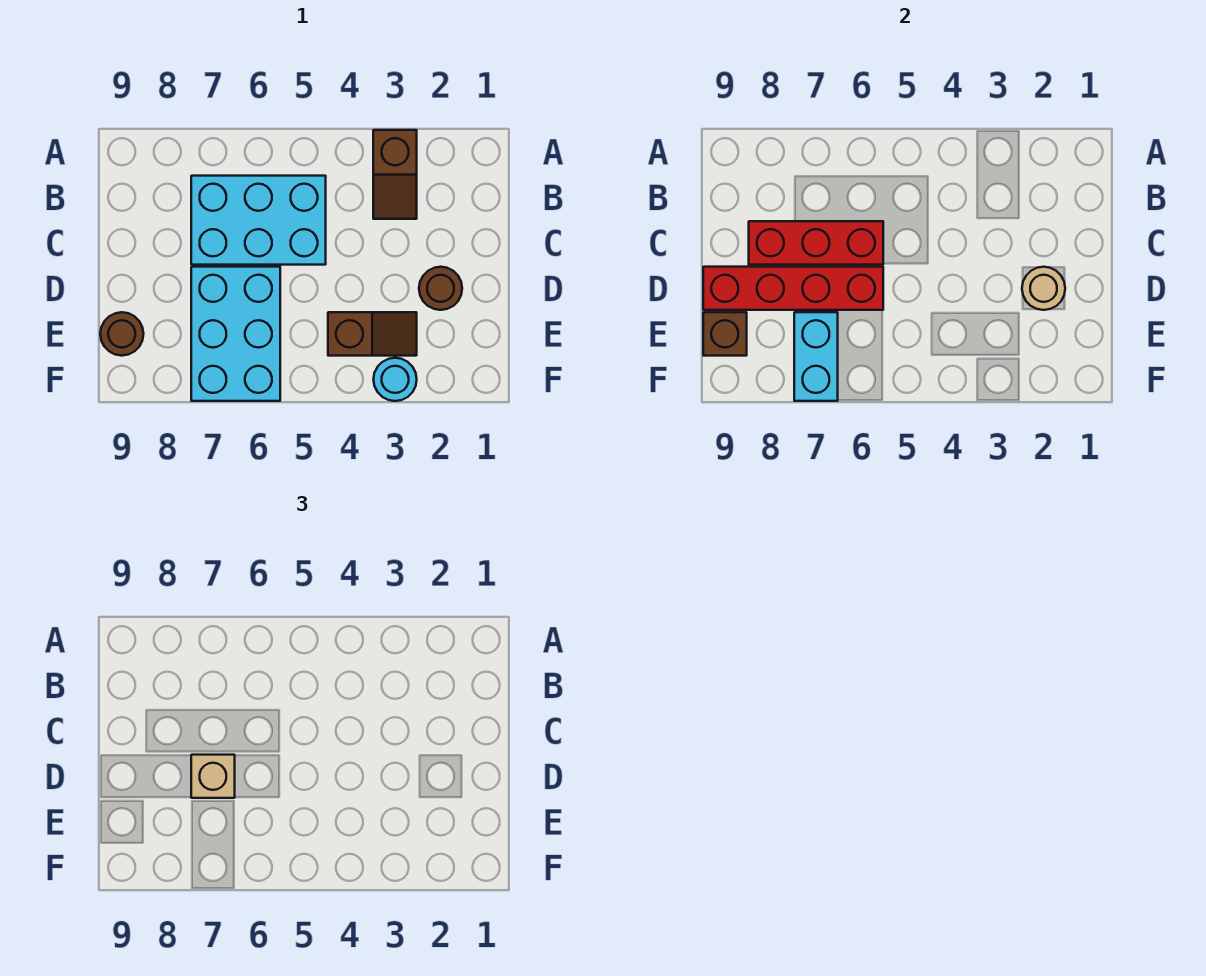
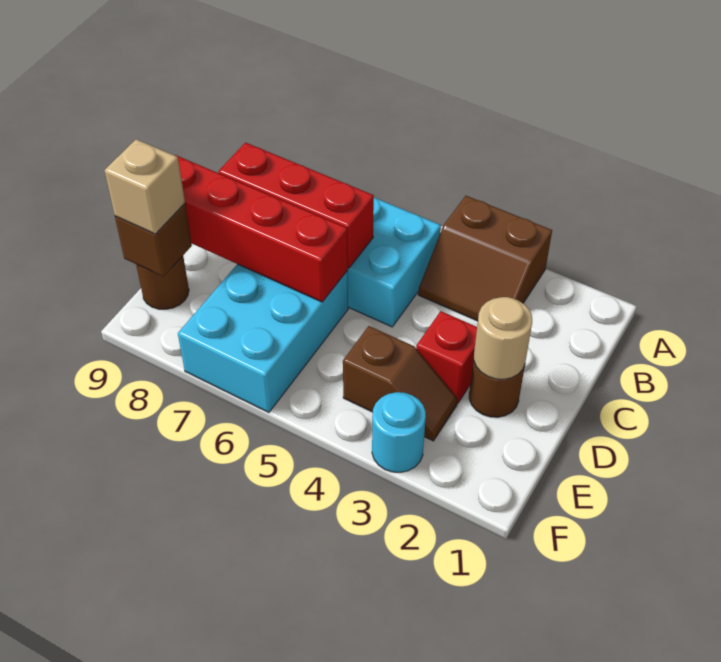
brown slope A3:B3 level 1 top A -> brown slope A3:B4 level 1 top A
none -> red brick D3 level 1
tan brick D7 level 3 -> tan brick E9 level 3
cyan brick E7:F7 level 2 -> none

